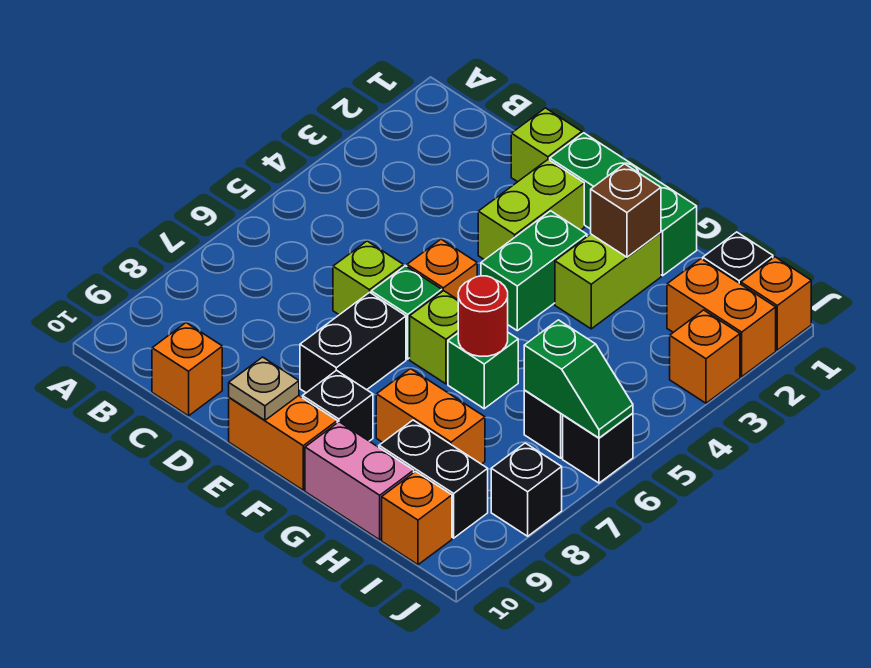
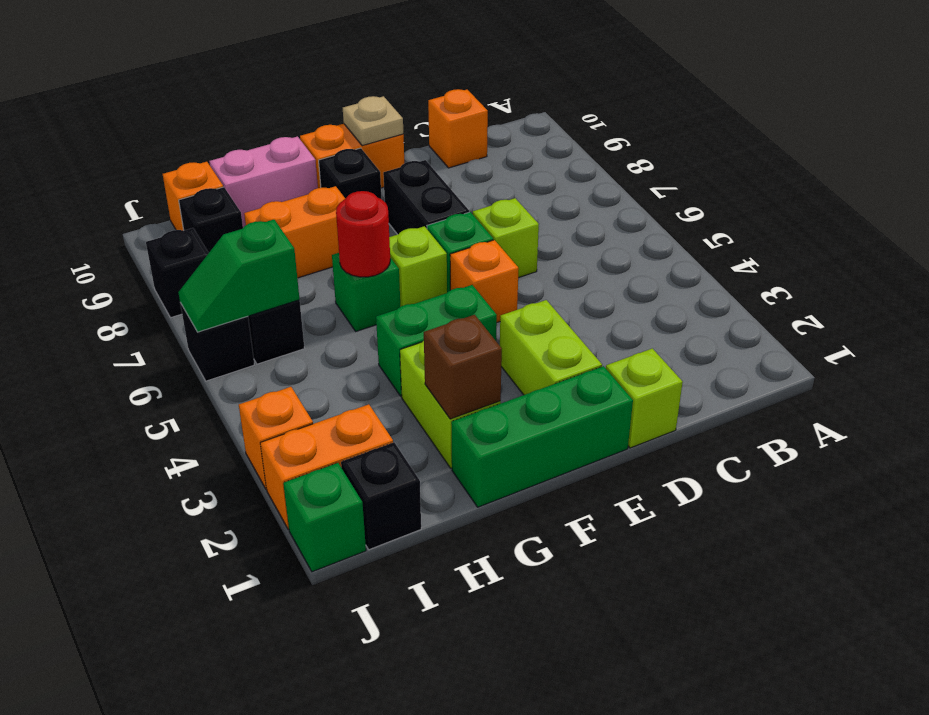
green brick F3:F4 level 1 -> green brick F4:G4 level 1
black brick H9:I9 level 1 -> black brick I9 level 1
orange brick J1 level 1 -> green brick J1 level 1

